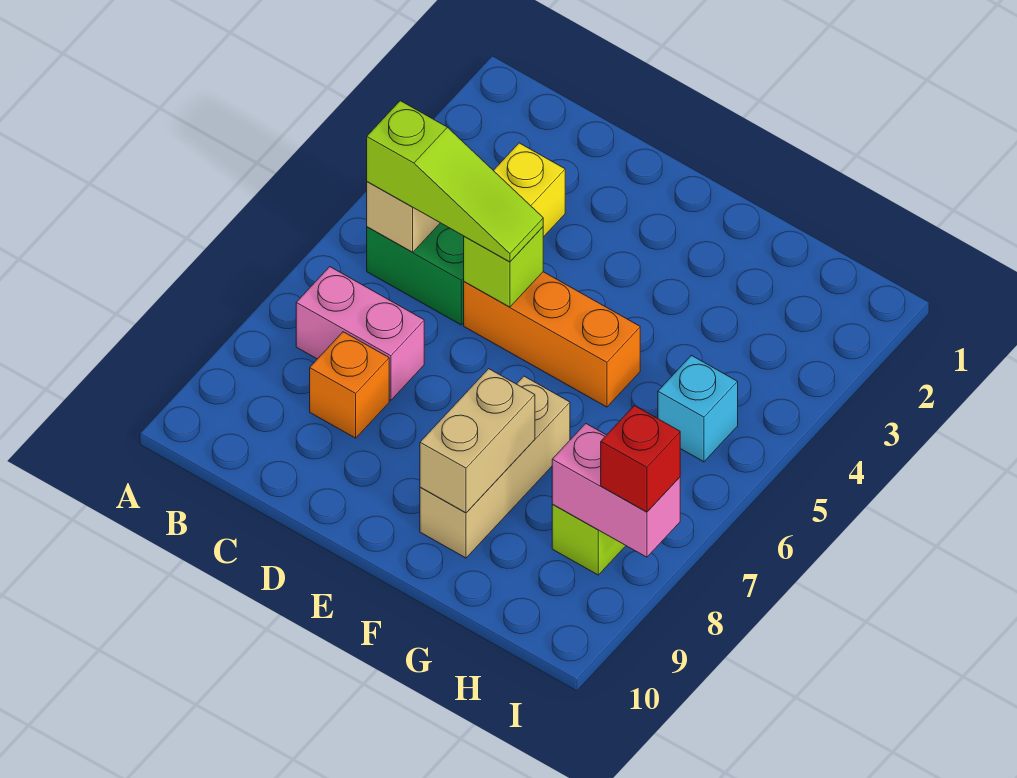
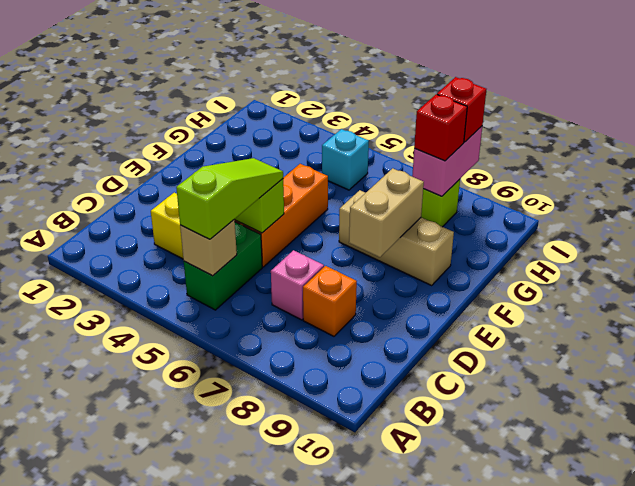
pink brick B7:C7 level 1 -> pink brick C7 level 1
tan brick F8:F9 level 2 -> tan brick E8:F8 level 2
none -> red brick H8 level 3

